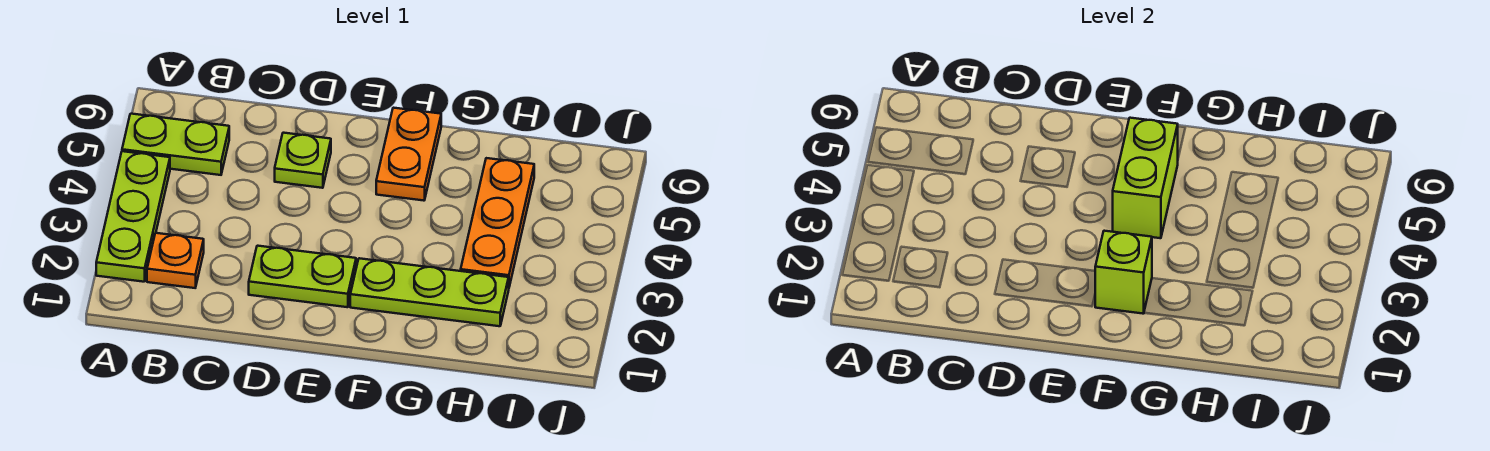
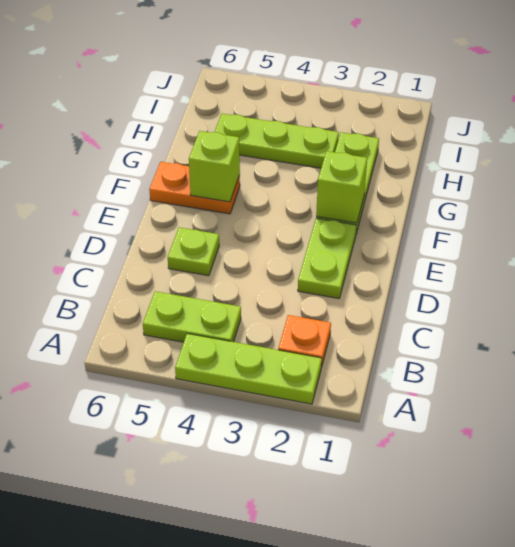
lime plate A5:B5 level 1 -> lime plate B4:B5 level 1
lime brick F4:F5 level 2 -> lime brick F5 level 2
orange plate H3:H5 level 1 -> lime plate H3:H5 level 1

